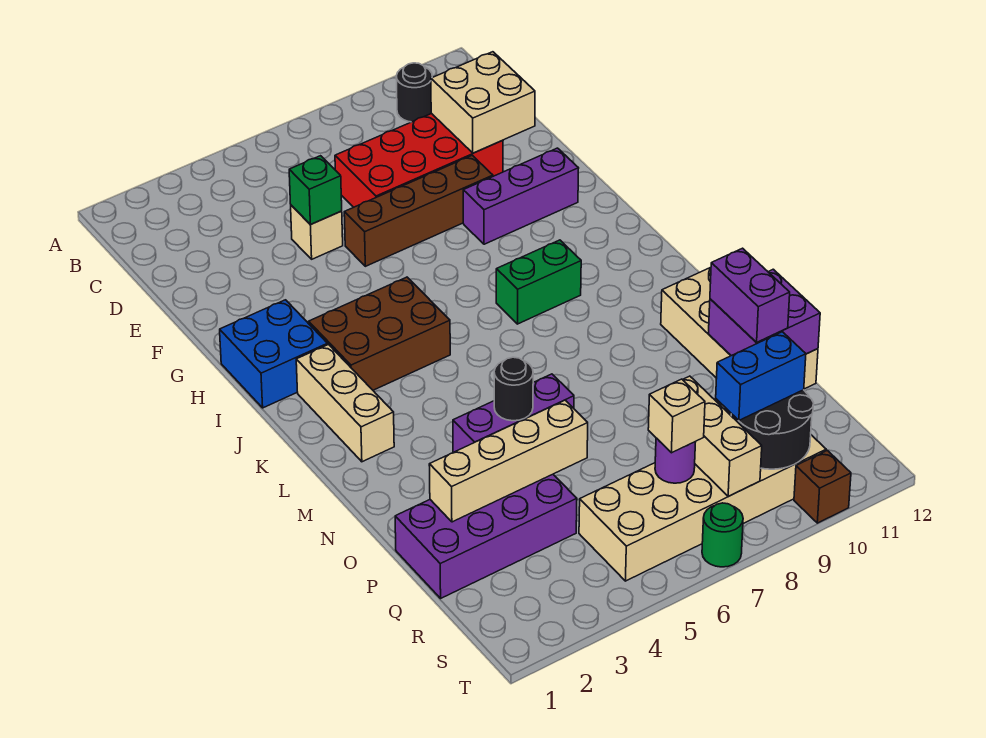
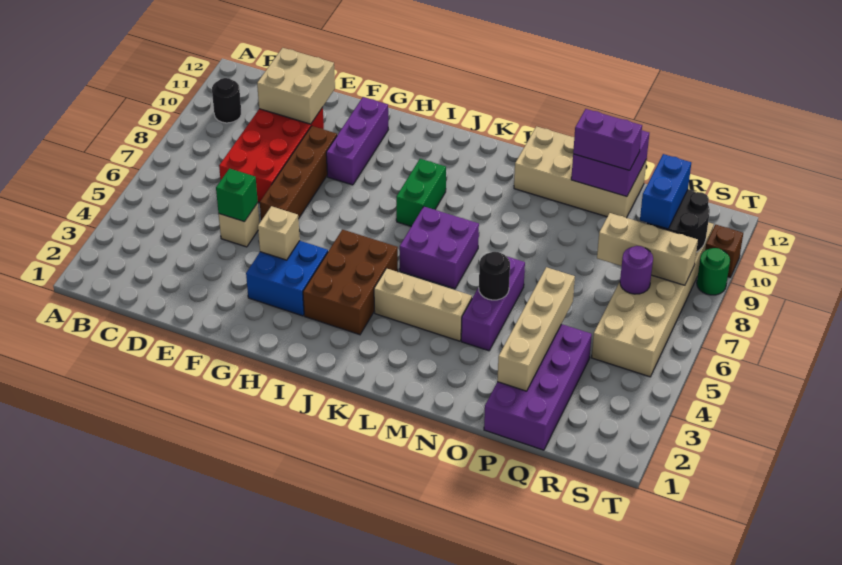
blue brick H1:I2 level 1 -> blue brick G3:H4 level 1
tan brick J2:L2 level 1 -> tan brick K4:M4 level 1
none -> purple brick K6:L7 level 1
tan brick R7 level 3 -> tan brick G4 level 2
green round brick T7 level 1 -> green round brick T9 level 1

